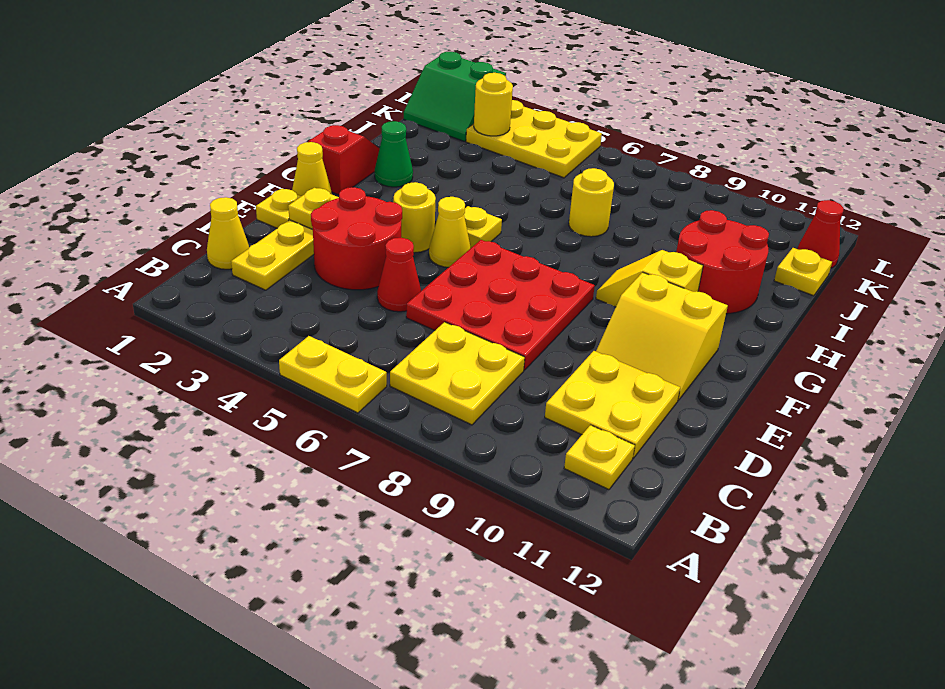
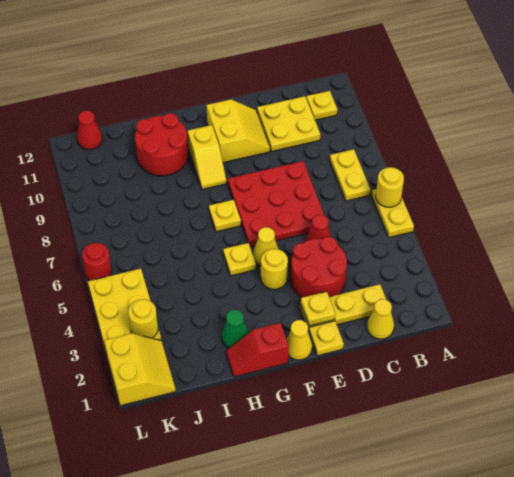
yellow plate B7:C8 level 1 -> yellow plate B7:B8 level 1
yellow round brick I7 level 1 -> yellow round brick A6 level 2
yellow plate J12 level 1 -> yellow plate G7 level 1
green slope K1:L2 level 1 top L -> yellow slope K1:L2 level 1 top L
none -> red round brick L6 level 1

